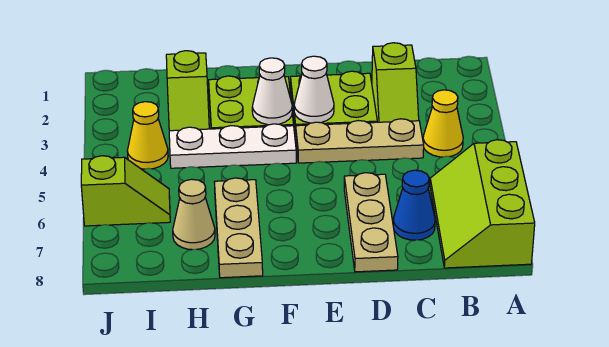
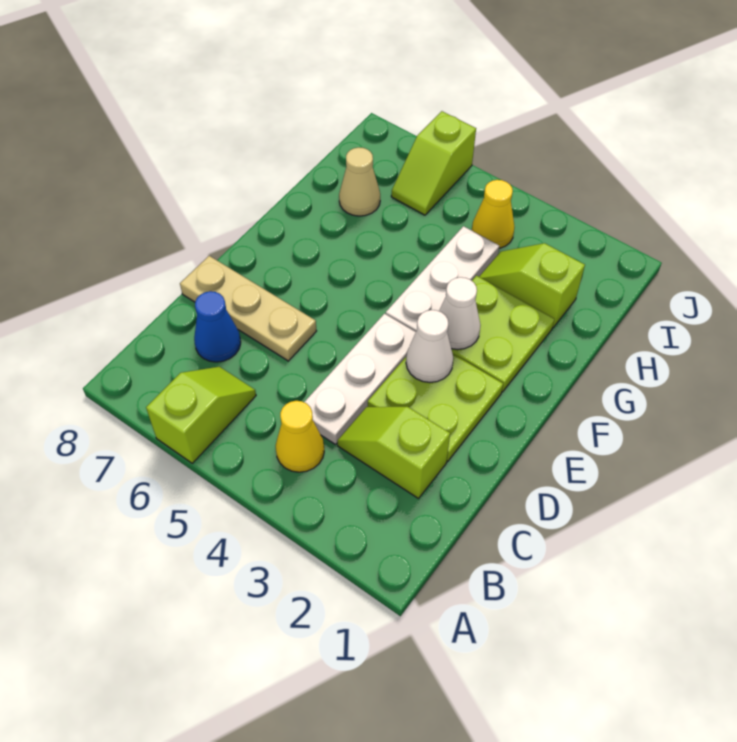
lime slope A6:B8 level 1 top A -> lime slope A6:B6 level 1 top A
tan plate C4:E4 level 1 -> white plate C4:E4 level 1
tan plate G6:G8 level 1 -> none

